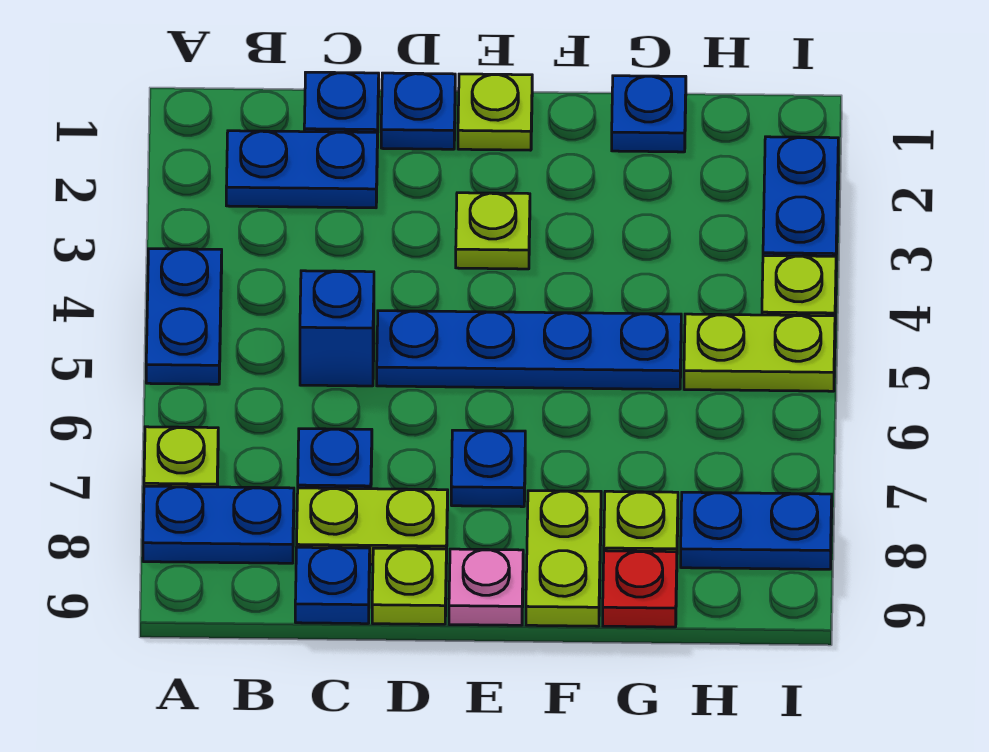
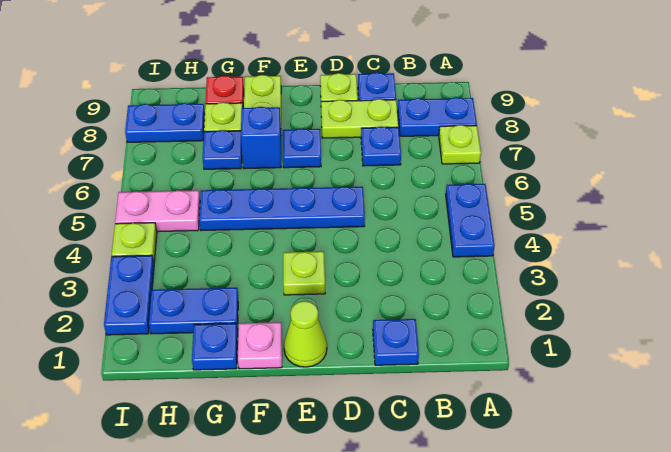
blue plate B2:C2 level 1 -> blue plate G2:H2 level 1
blue brick C5 level 1 -> blue brick F7 level 1
blue plate D1 level 1 -> blue plate G7 level 1
lime plate E1 level 1 -> lime cone E1 level 1
pink plate E9 level 1 -> pink plate F1 level 1
lime plate H5:I5 level 1 -> pink plate H5:I5 level 1

